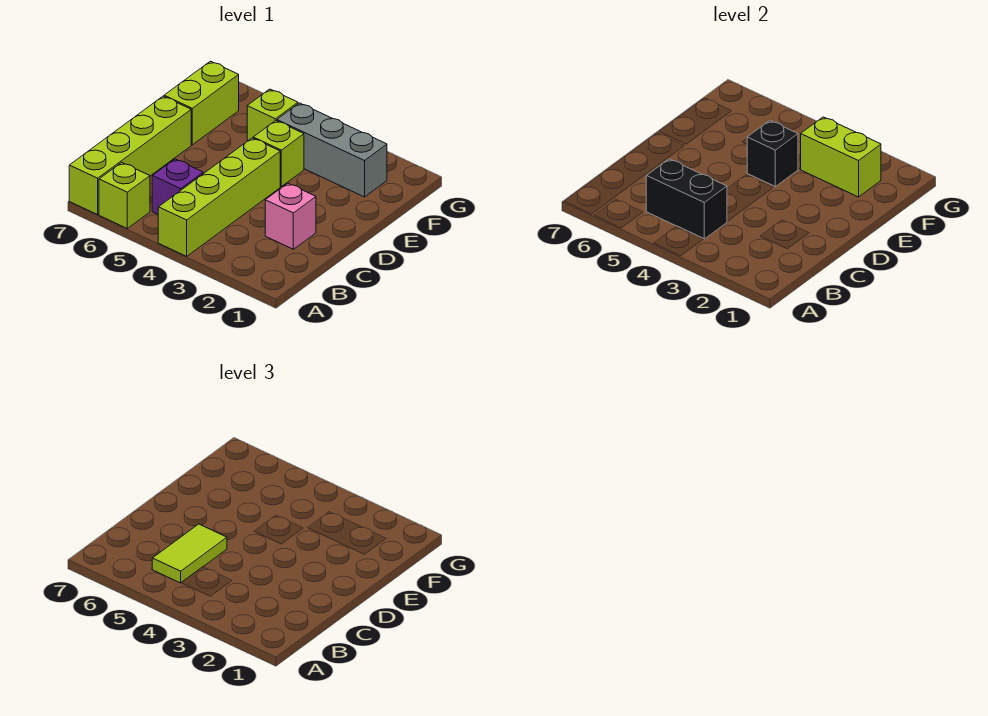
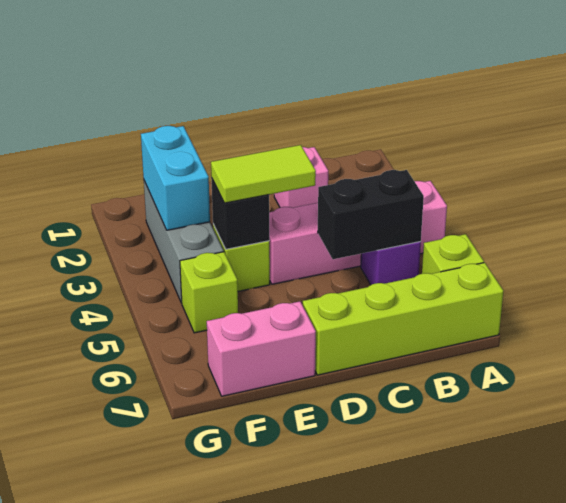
lime brick A4:D4 level 1 -> pink brick A4:D4 level 1
black brick B4:B5 level 2 -> black brick B5:C5 level 2
lime tile B5:C5 level 3 -> lime tile D4:E4 level 3
lime brick E7:F7 level 1 -> pink brick E7:F7 level 1
lime brick F2:F3 level 2 -> cyan brick F2:F3 level 2

